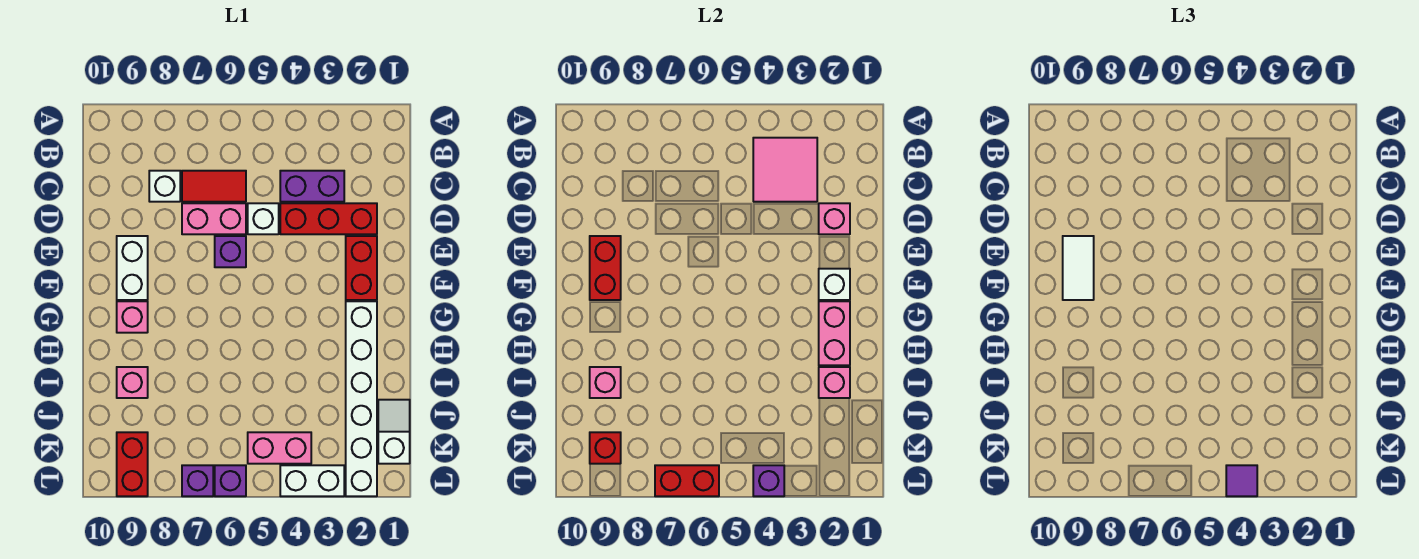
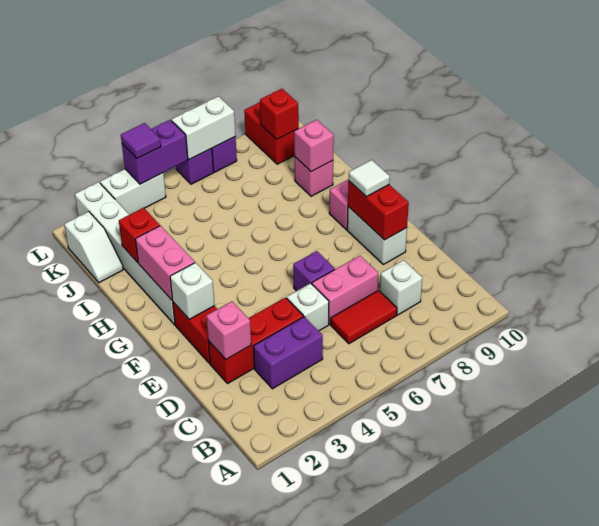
pink tile B3:C4 level 2 -> none
white tile E9:F9 level 3 -> white tile F9 level 3
pink brick I2 level 2 -> red brick I2 level 2
pink brick K4:K5 level 1 -> none
purple brick L4 level 2 -> purple brick L4:L5 level 2
red brick L6:L7 level 2 -> white brick L6:L7 level 2

